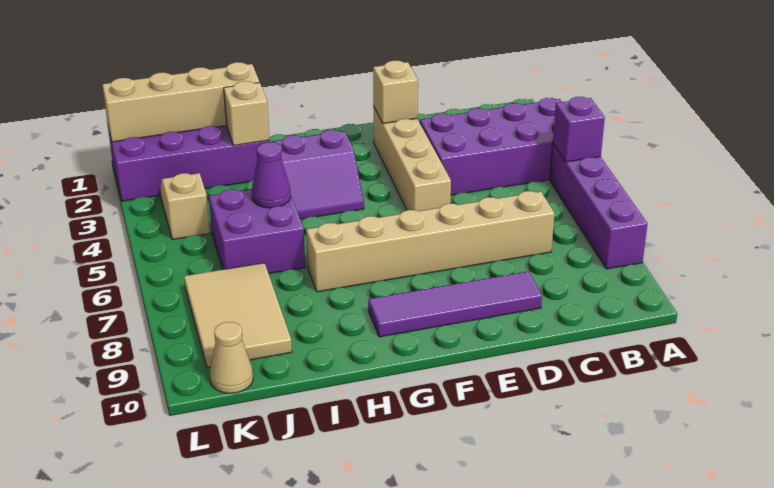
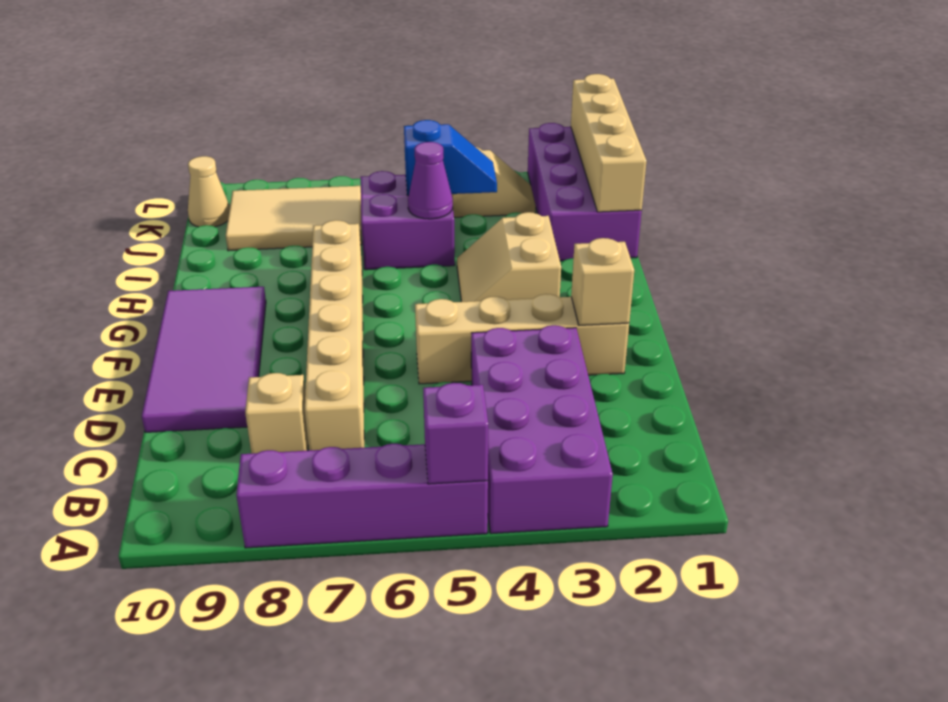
purple tile D9:G9 level 1 -> purple tile D9:G10 level 1
purple slope G3:H4 level 1 top 3 -> tan slope G3:H4 level 1 top 3
tan brick I2 level 2 -> tan brick C8 level 1
none -> blue slope J4:J5 level 2 top 5

